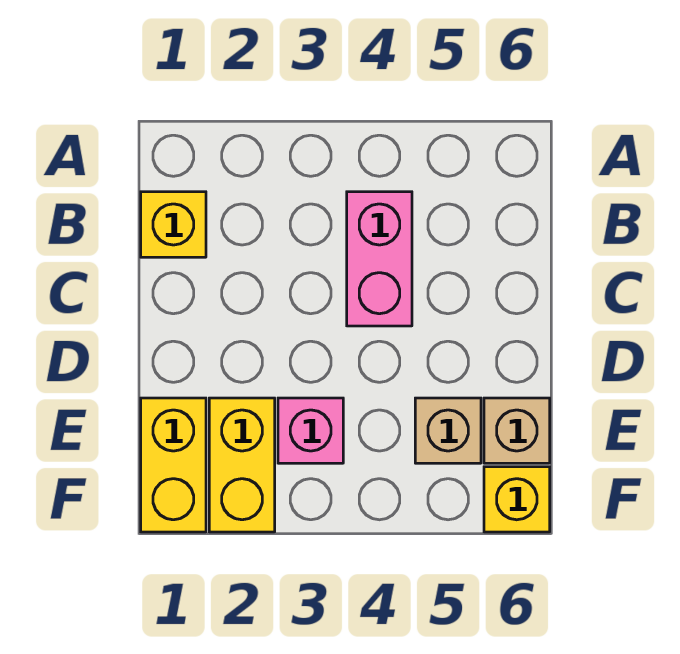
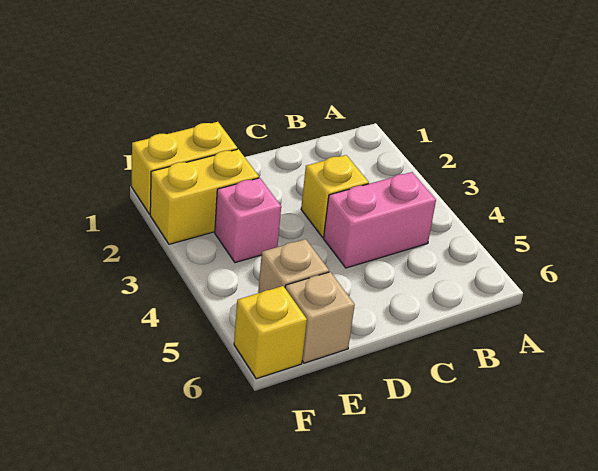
yellow brick B1 level 1 -> yellow brick C3 level 1

